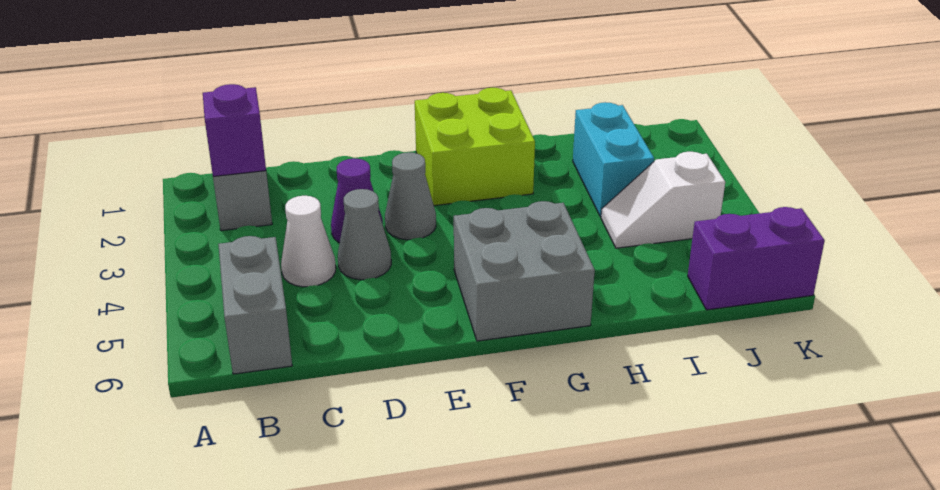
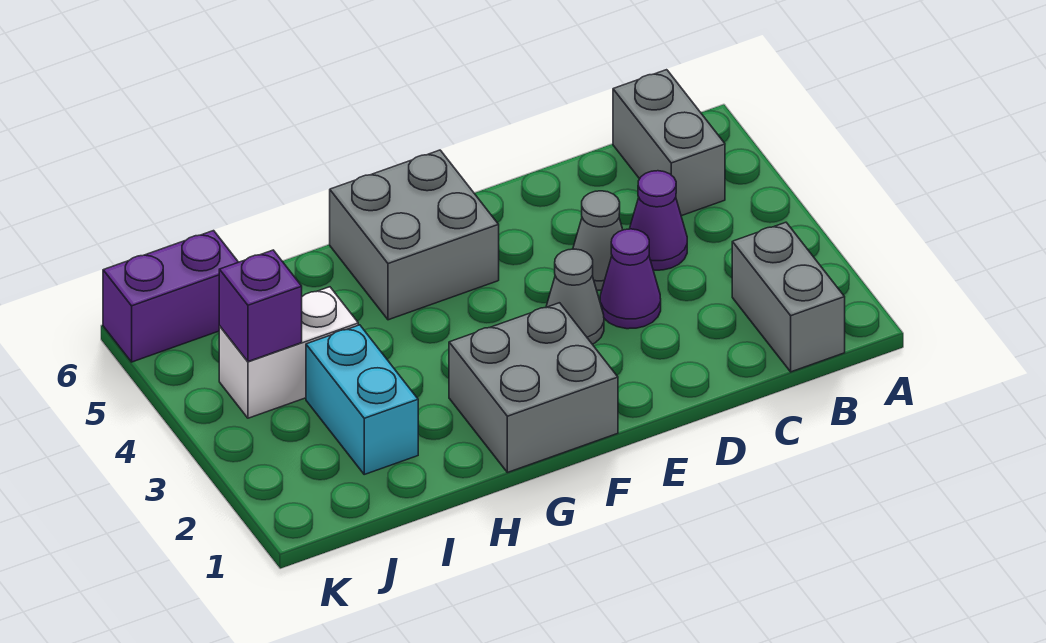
purple brick B2 level 2 -> purple brick J4 level 2
white cone C4 level 1 -> purple cone C4 level 1
lime brick F1:G2 level 1 -> grey brick F1:G2 level 1
white slope I4:J4 level 1 top J -> white brick I4:J4 level 1

